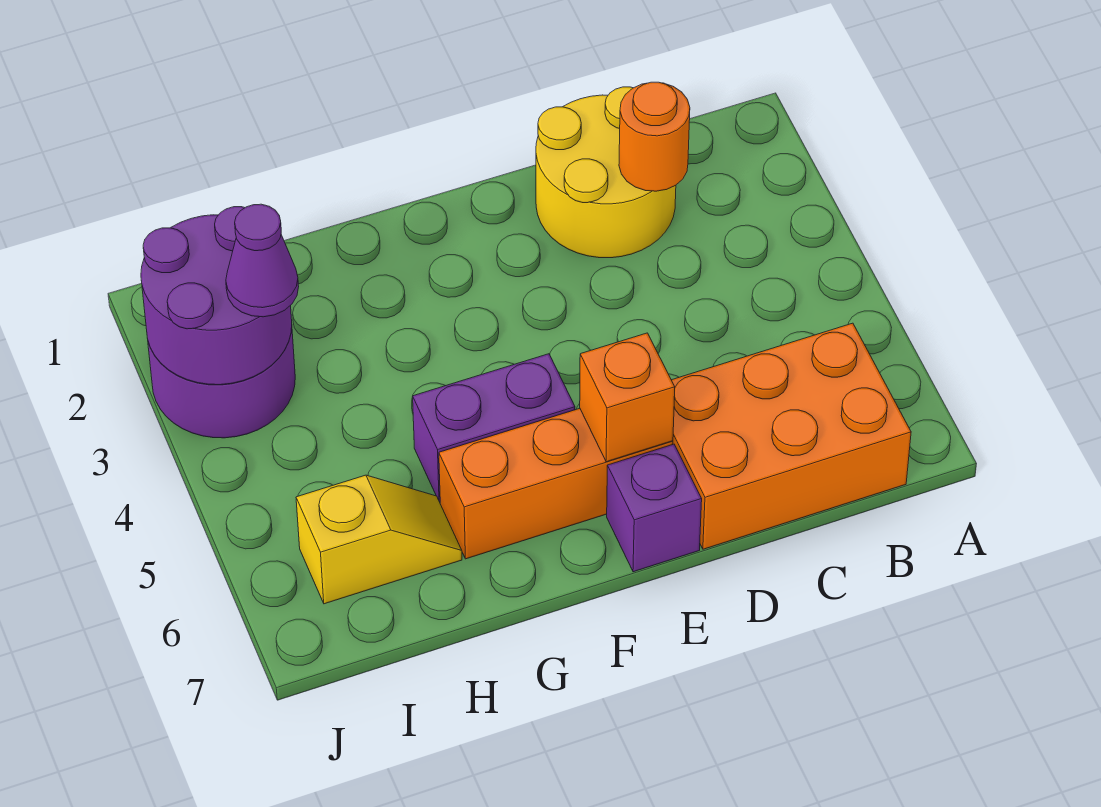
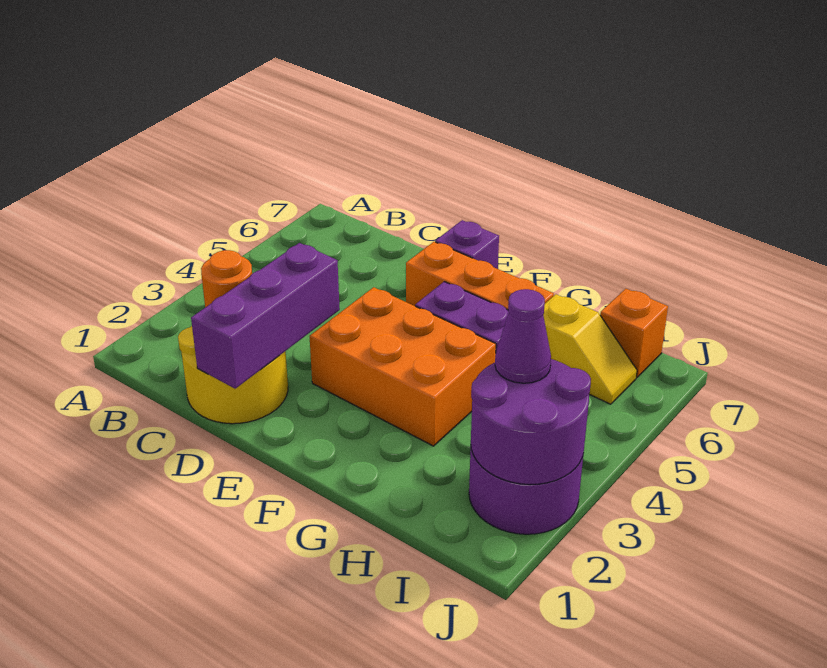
orange brick B6:D7 level 1 -> orange brick E3:G4 level 1
none -> purple brick D1:D3 level 2
orange brick E6 level 2 -> orange brick I7 level 1
yellow slope H6:I6 level 1 top I -> yellow slope H6:I6 level 1 top H

